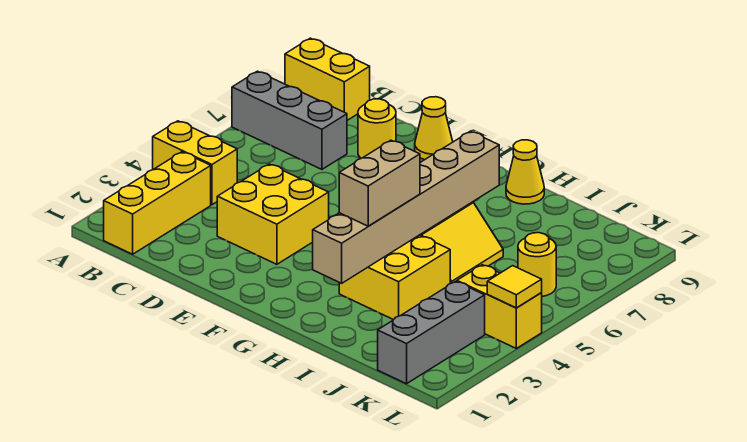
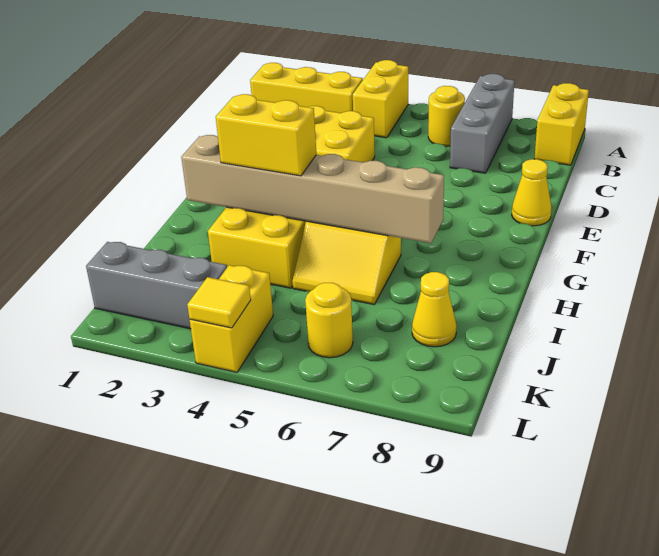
yellow round brick D8 level 1 -> yellow round brick B6 level 1
tan brick H3:H4 level 3 -> yellow brick H3:H4 level 3
yellow cone H9 level 1 -> yellow cone J8 level 1

